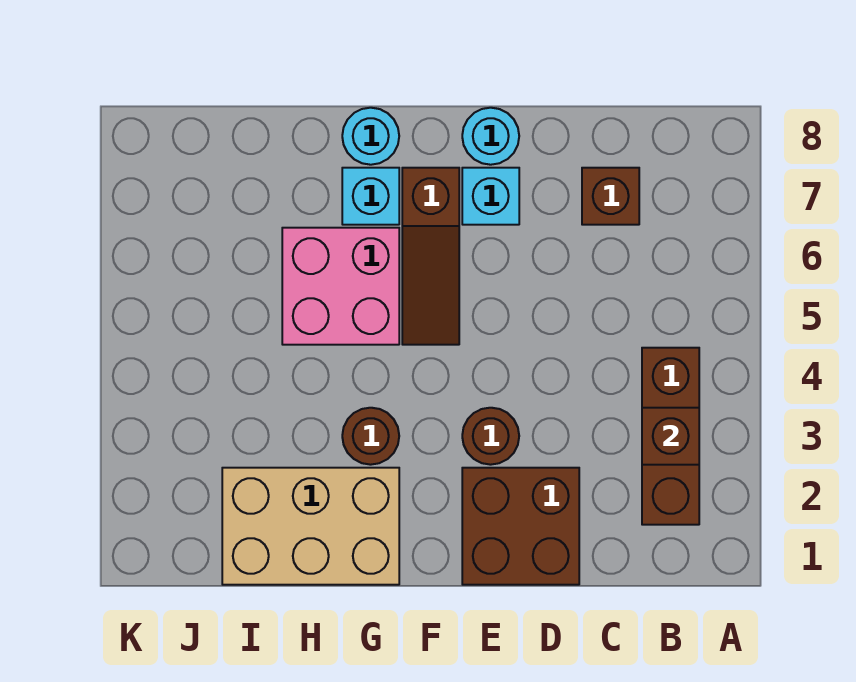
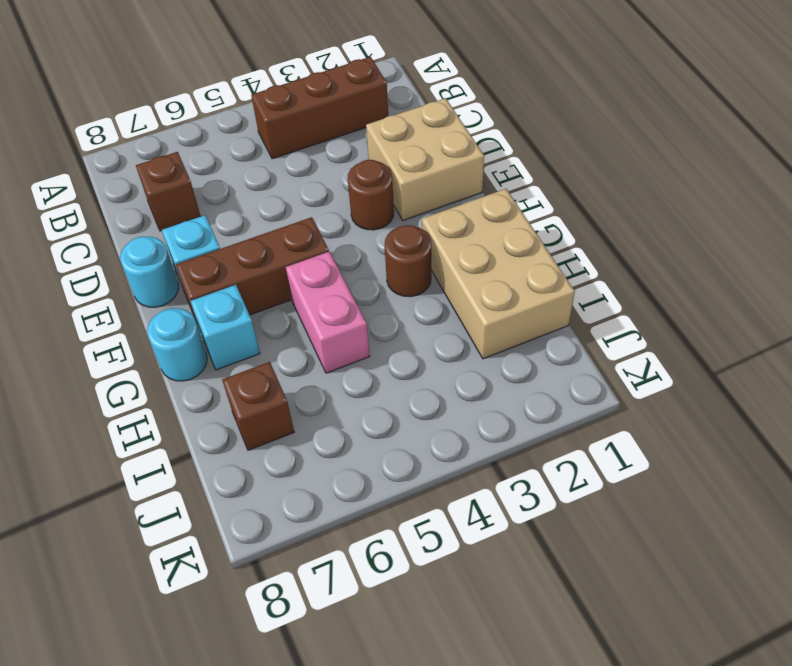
brown brick B3 level 2 -> brown brick I7 level 1
brown brick D1:E2 level 1 -> tan brick D1:E2 level 1
brown slope F5:F7 level 1 top 7 -> brown brick F5:F7 level 1
pink brick G5:H6 level 1 -> pink brick G5:H5 level 1

